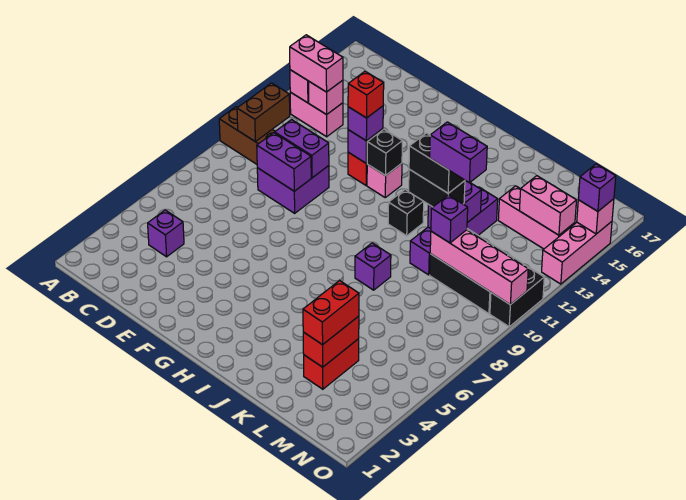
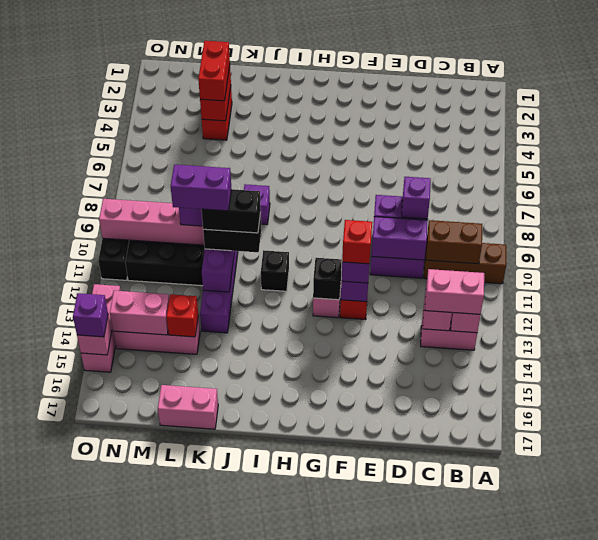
brown brick B10:B11 level 2 -> brown brick B10:C10 level 2
purple brick C4 level 1 -> purple brick D9 level 3
none -> pink brick K17:L17 level 1
none -> red brick L14 level 2

